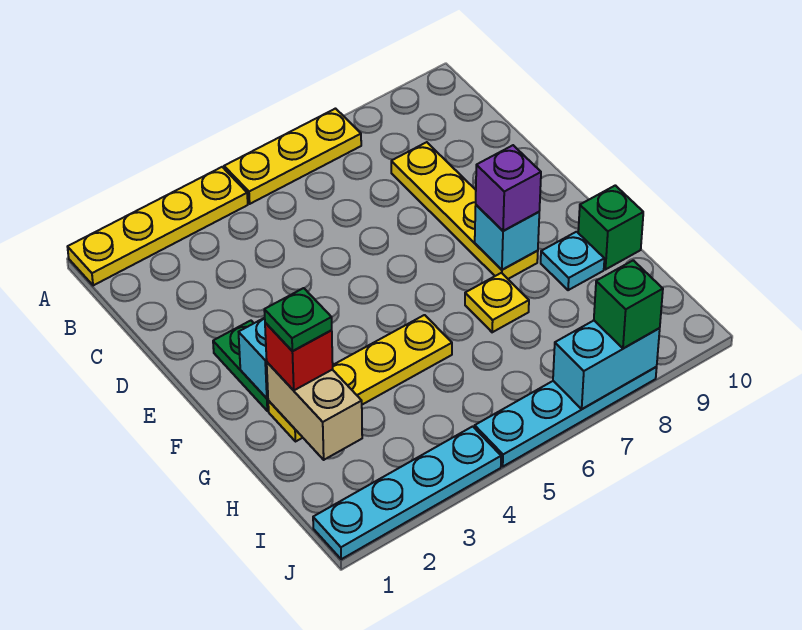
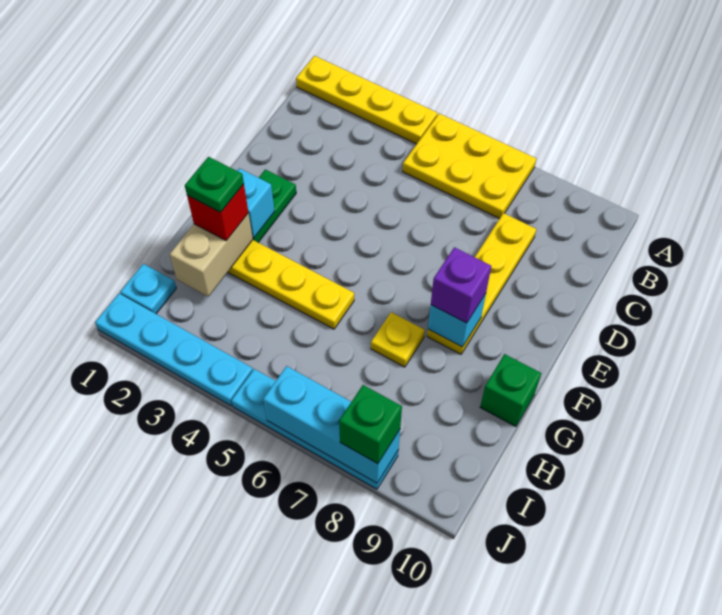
yellow plate A5:A7 level 1 -> yellow plate A5:B7 level 1
cyan plate G9 level 1 -> cyan plate I1 level 1
cyan brick J7:J8 level 2 -> cyan brick J6:J8 level 2

